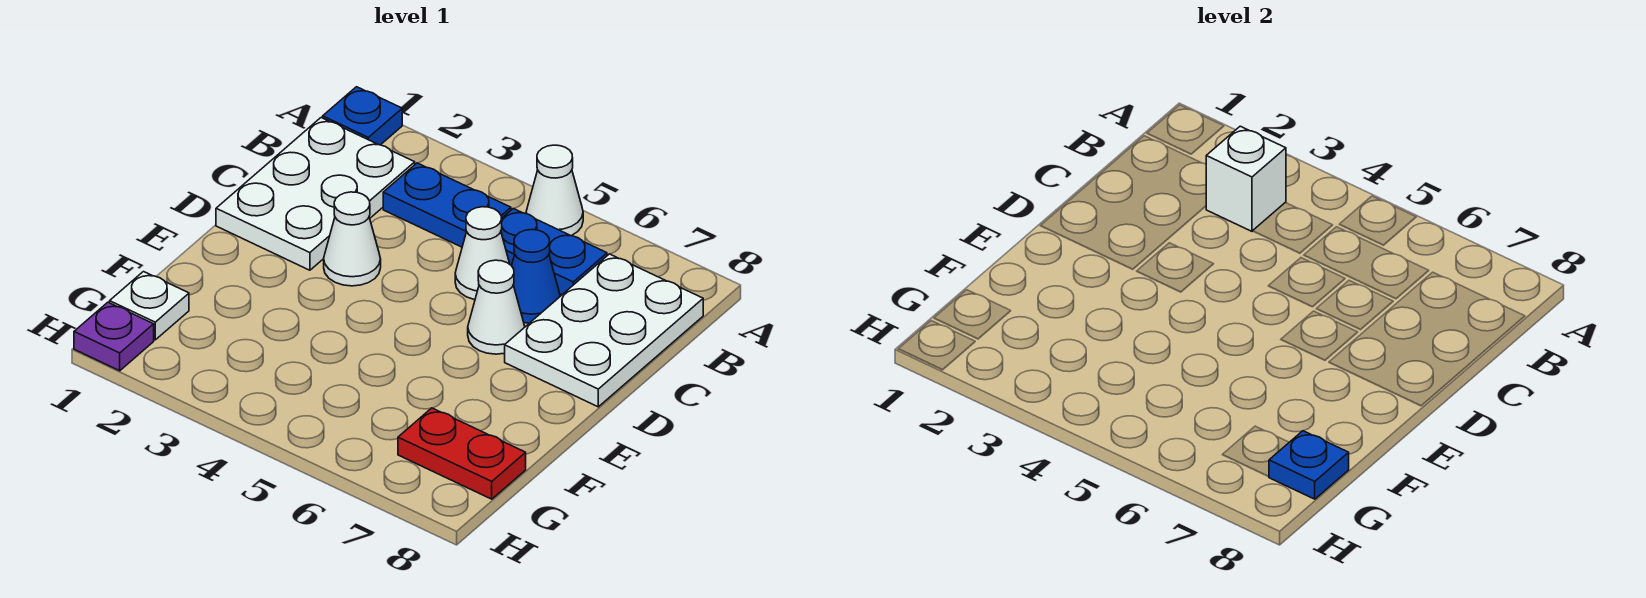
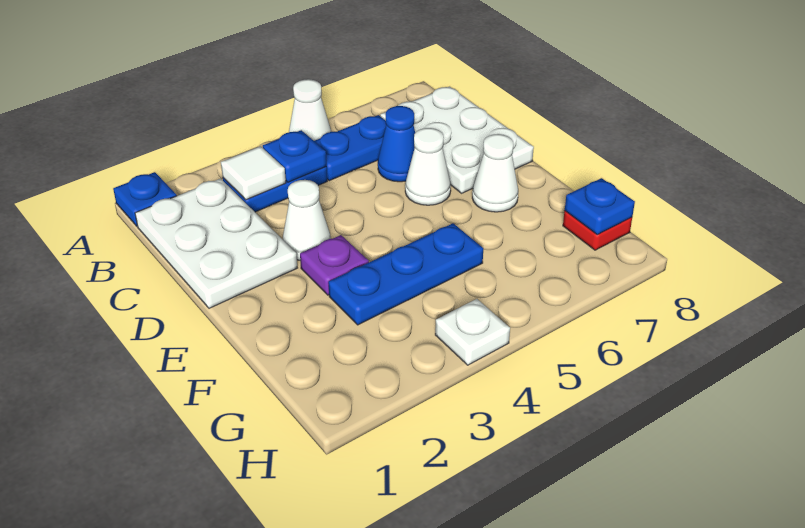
white brick B3 level 2 -> white tile B3 level 2
none -> blue plate B4 level 2
white cone C5 level 1 -> white cone E7 level 1
none -> blue plate F3:F5 level 1
white plate G1 level 1 -> white plate H4 level 1
red plate G7:G8 level 1 -> red plate G8 level 1
purple plate H1 level 1 -> purple plate E3 level 1

